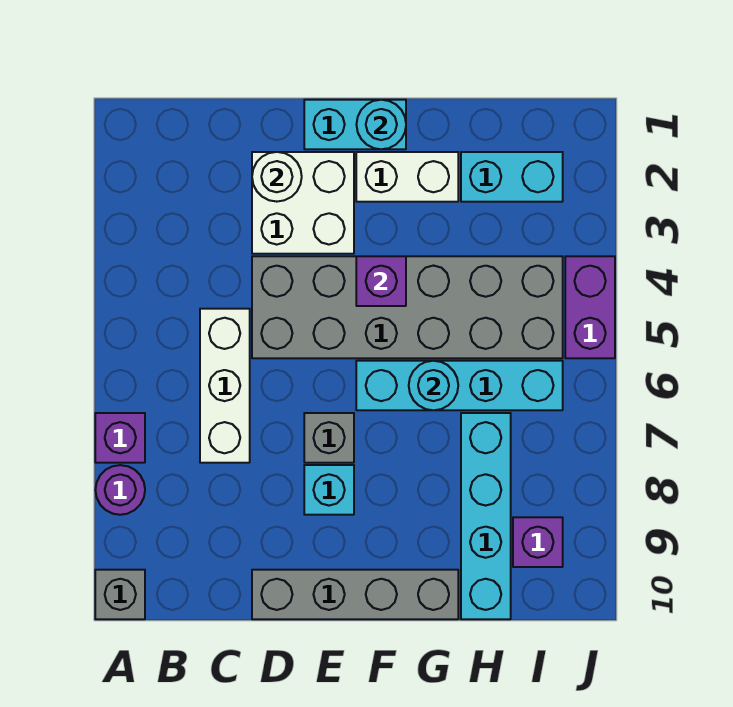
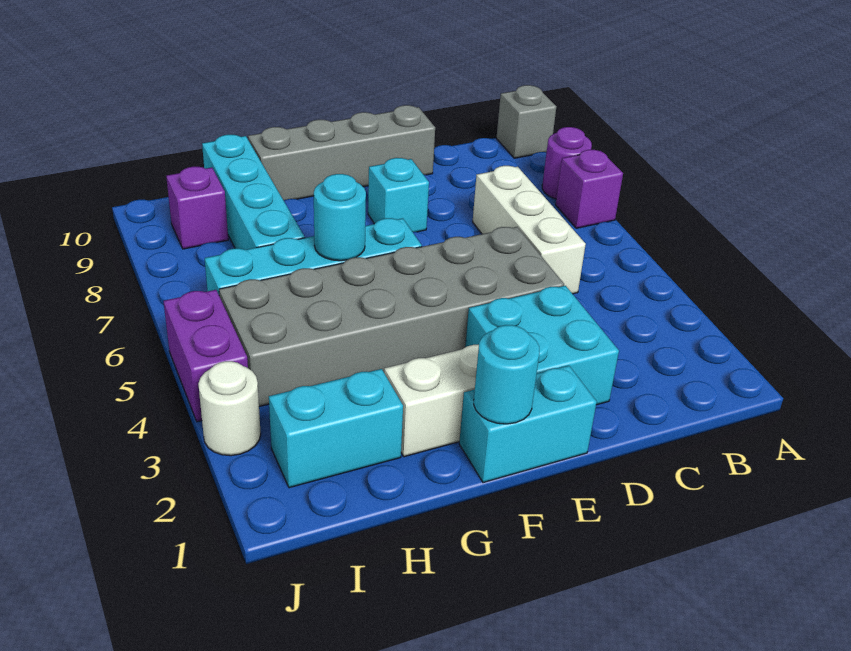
white brick D2:E3 level 1 -> cyan brick D2:E3 level 1
white round brick D2 level 2 -> white round brick J3 level 1
grey brick E7 level 1 -> none
purple brick F4 level 2 -> none

